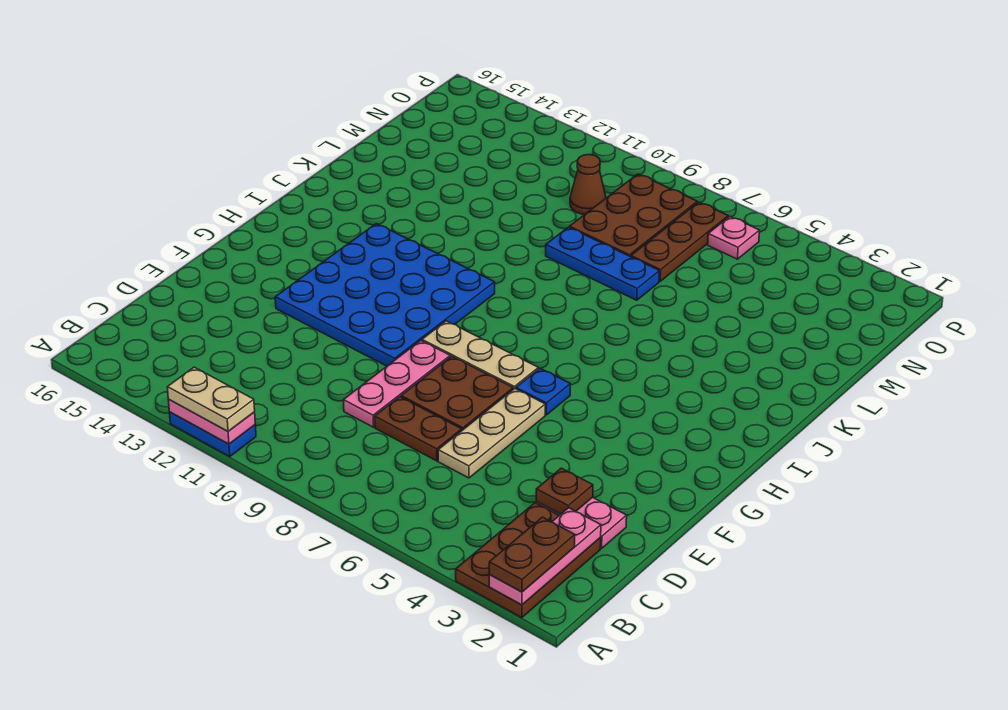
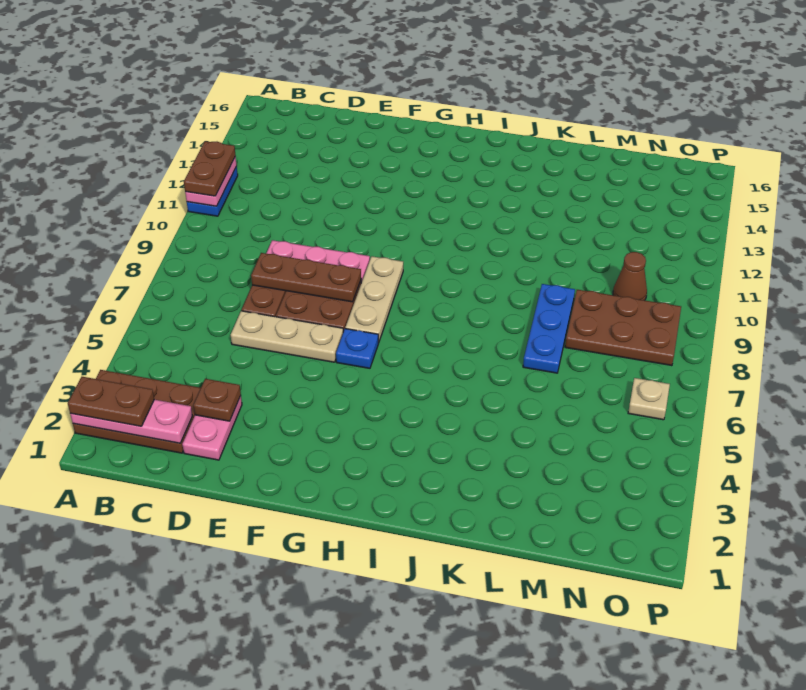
tan plate A11:A12 level 3 -> brown plate A11:A12 level 3
blue plate F10:I13 level 1 -> none
brown plate M7:O7 level 1 -> brown plate D8:F8 level 2
pink plate O6 level 1 -> tan plate O6 level 1

